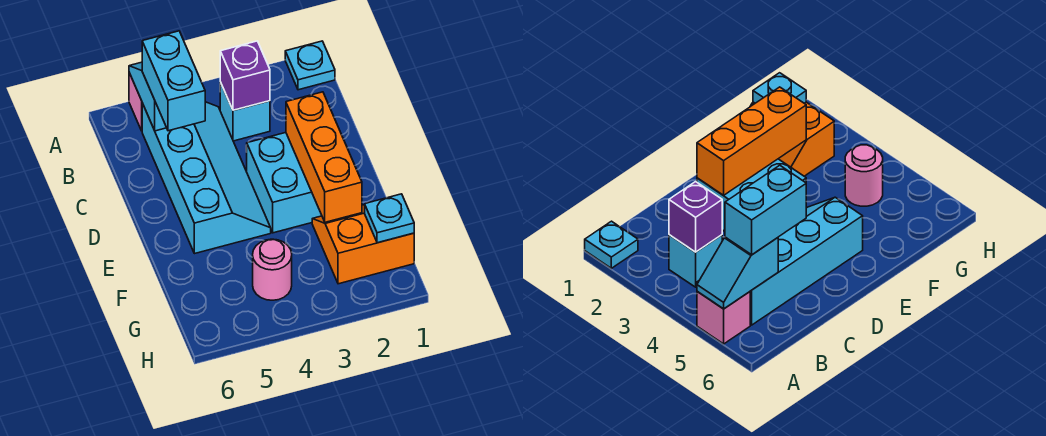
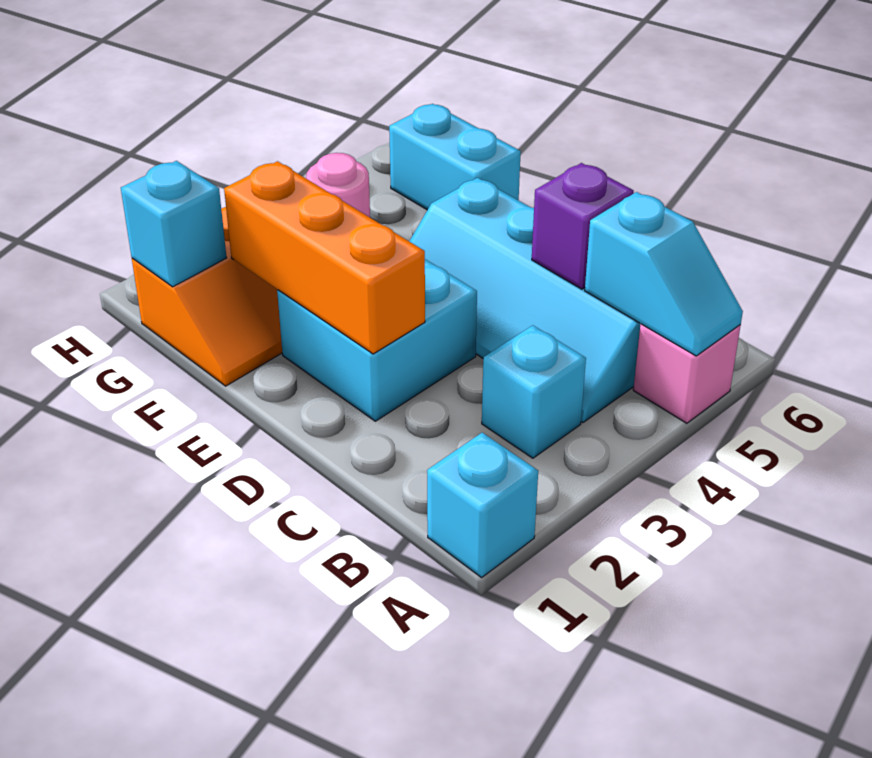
cyan plate A1 level 1 -> cyan brick A1 level 1
purple brick B3 level 2 -> purple brick C5 level 2
cyan brick B5:C5 level 3 -> cyan brick F6:G6 level 1
cyan plate G1 level 2 -> cyan brick G1 level 2

